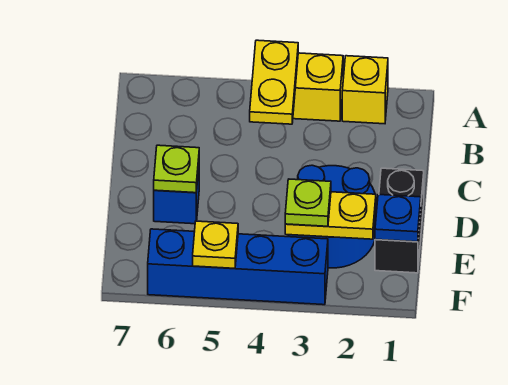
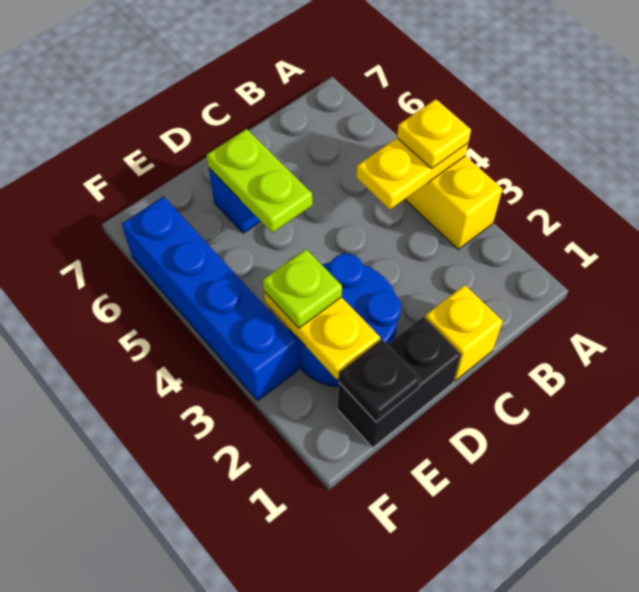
yellow brick A2 level 1 -> yellow brick C1 level 1
lime plate D6 level 2 -> lime plate D5:D6 level 2
blue plate E1 level 2 -> black plate E1 level 2
yellow plate F5 level 2 -> yellow plate A4 level 3

